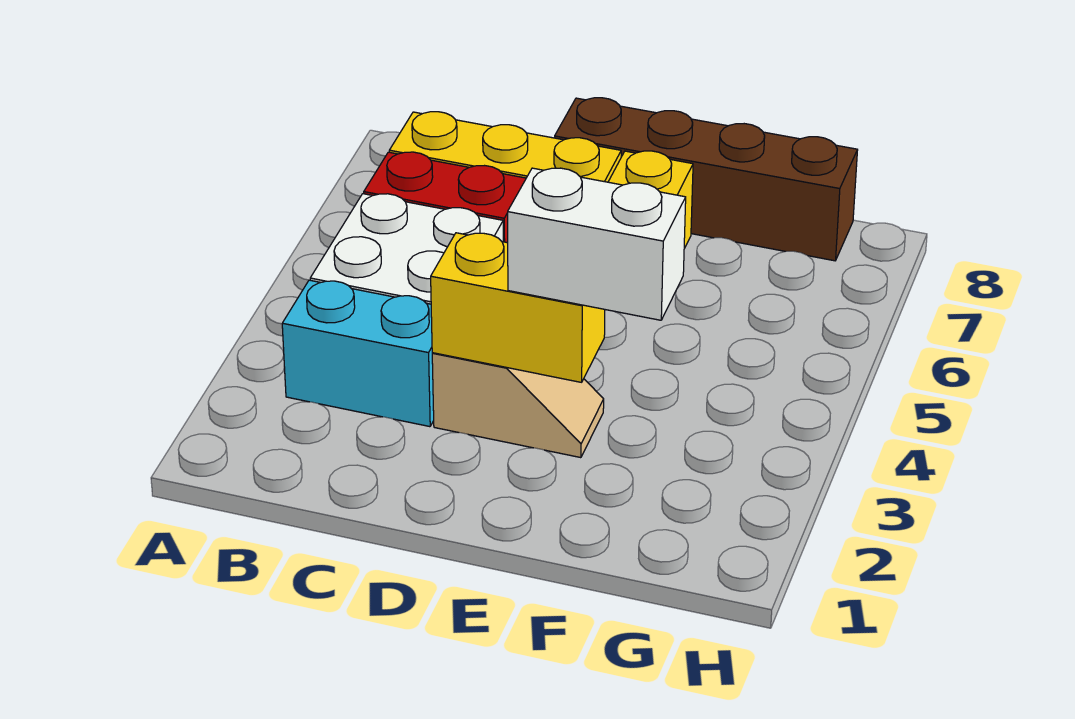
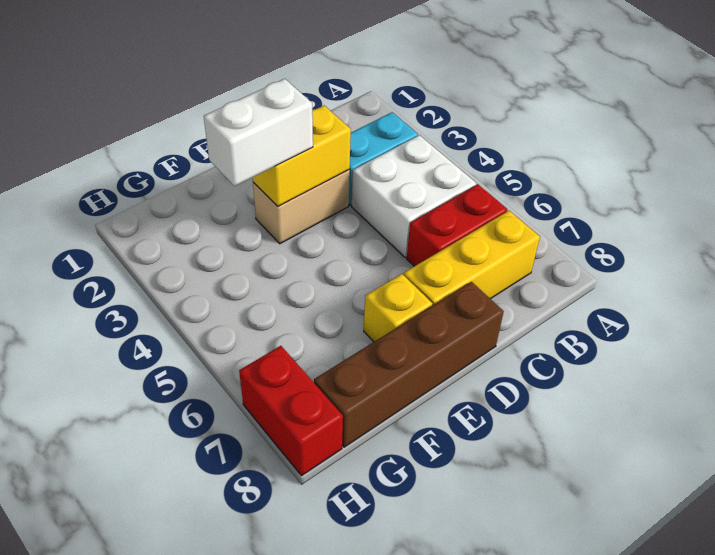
tan slope D3:E3 level 1 top D -> tan brick D3:E3 level 1
none -> red brick H7:H8 level 1

